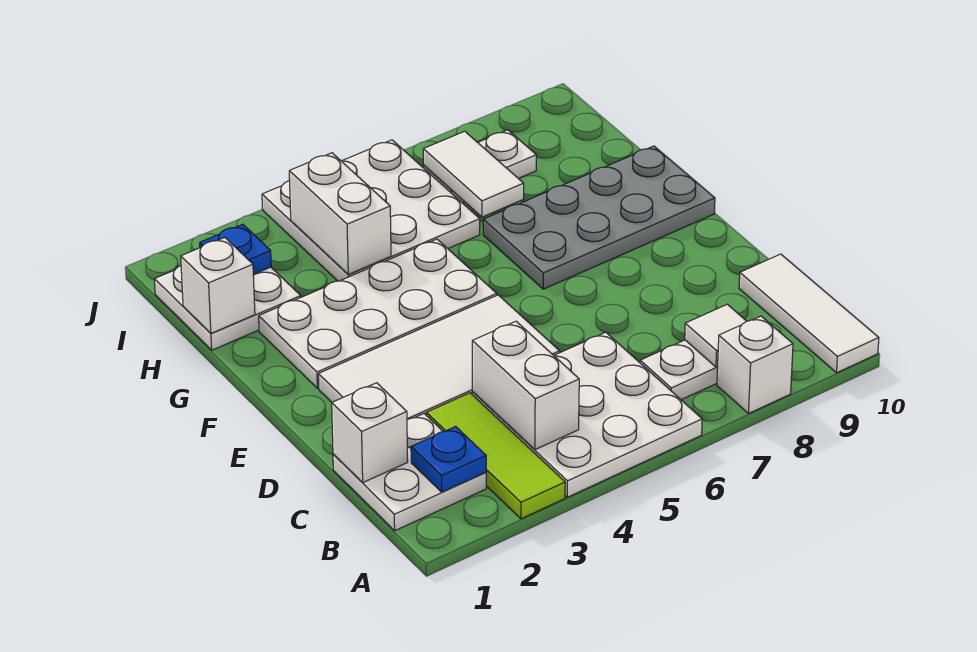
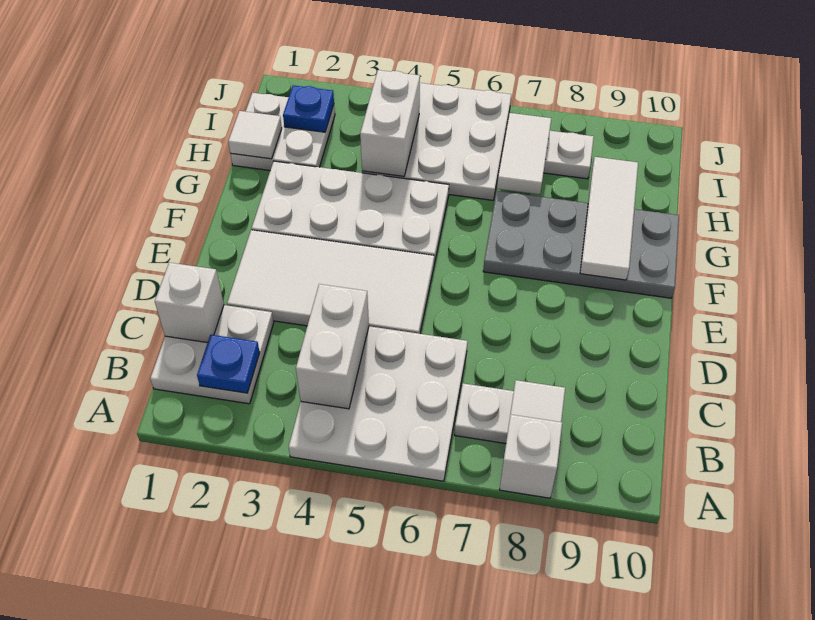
lime tile A3:C3 level 1 -> none
white tile A10:C10 level 1 -> white tile F9:H9 level 2
white brick H1 level 2 -> white tile H1 level 2

